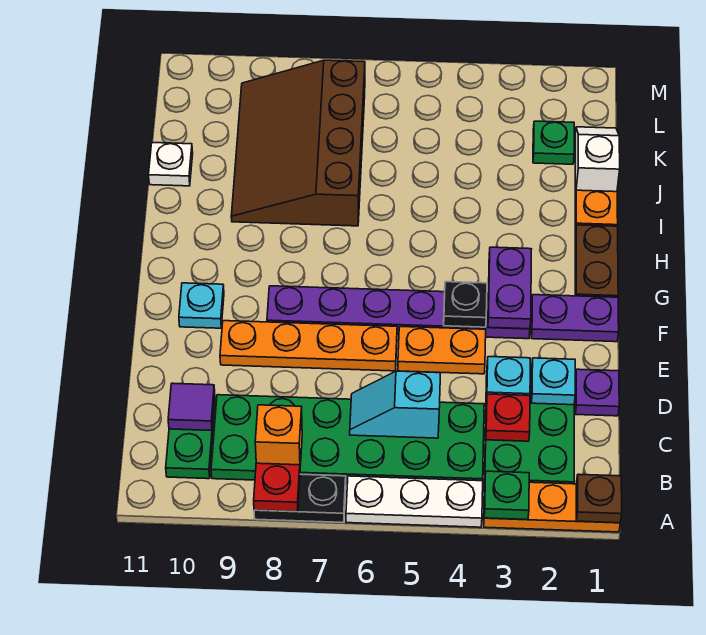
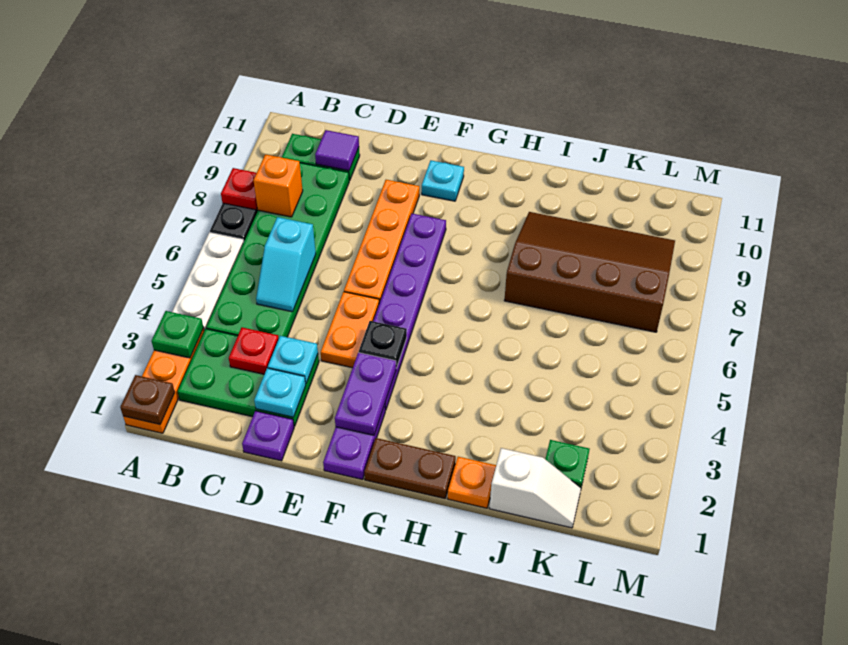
cyan slope C5:C6 level 2 top 5 -> cyan slope C5:C6 level 2 top 6
purple plate F3:G3 level 2 -> purple plate F2:F3 level 2
white plate J11 level 1 -> none

